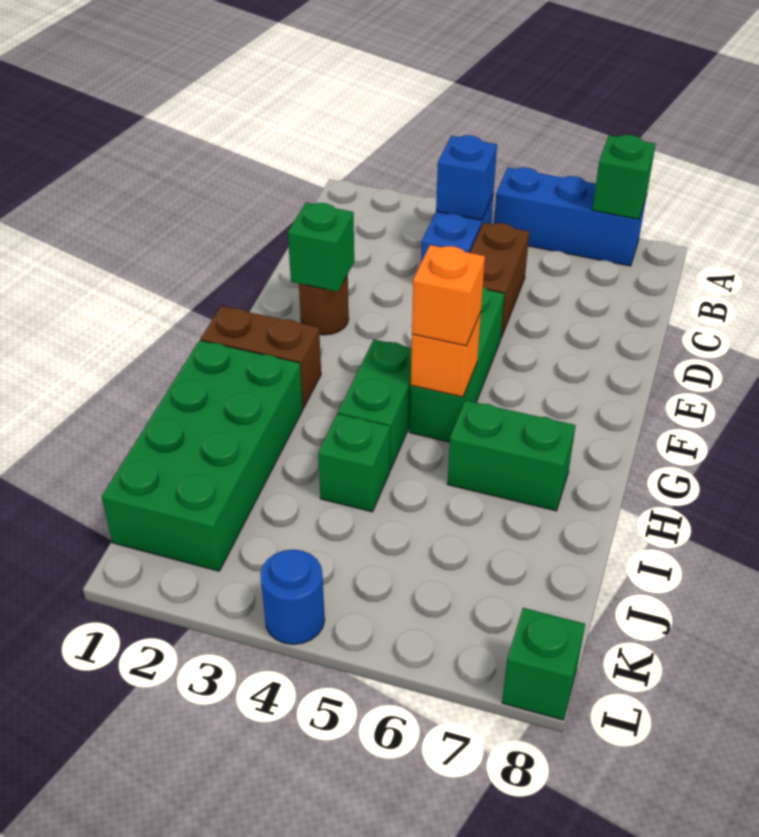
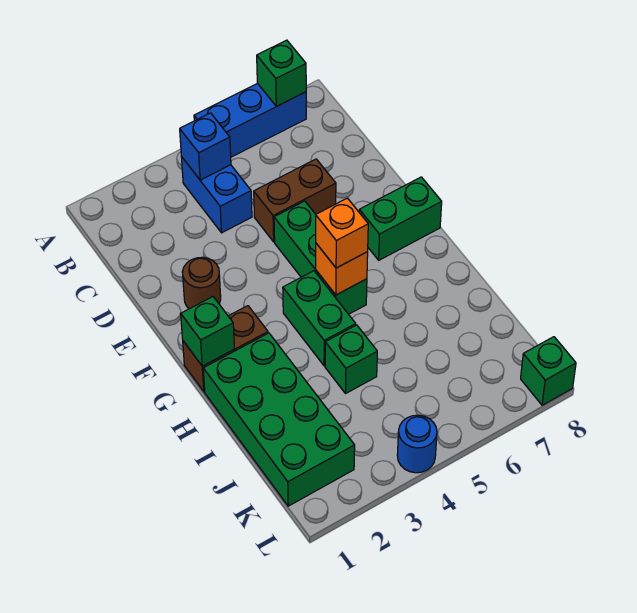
brown brick C5:D5 level 1 -> brown brick D5:D6 level 1
green brick E2 level 2 -> green brick G1 level 2
green brick H6:H7 level 1 -> green brick F7:F8 level 1

